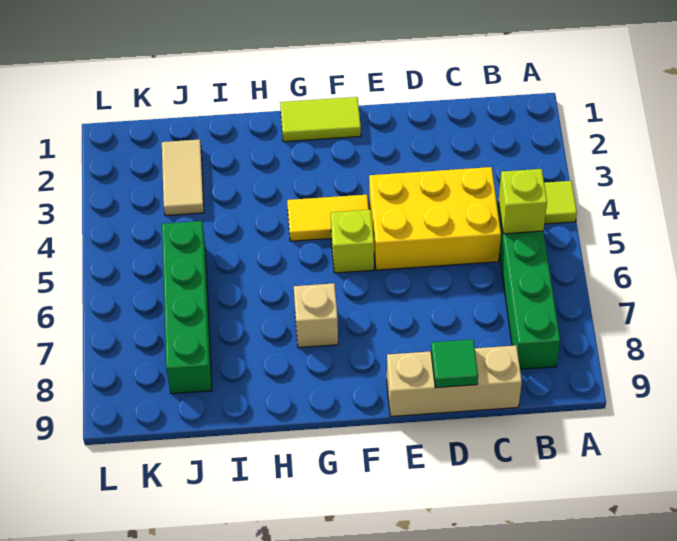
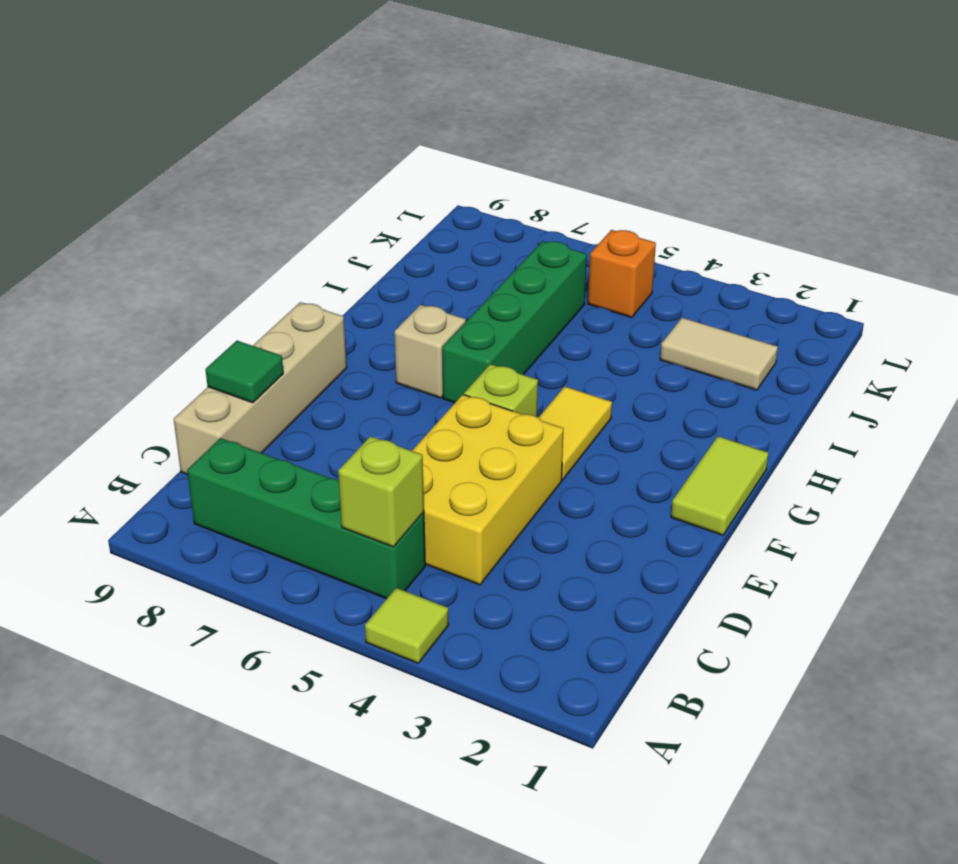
tan brick C9:E9 level 1 -> tan brick C9:F9 level 1
green brick J5:J8 level 1 -> green brick G6:J6 level 1
none -> orange brick K5 level 1

